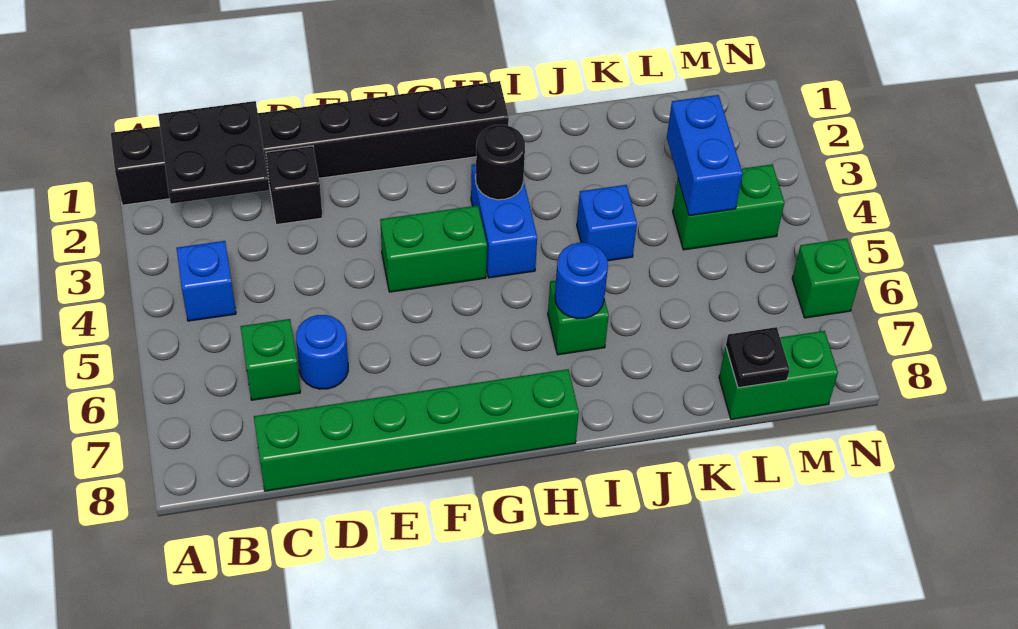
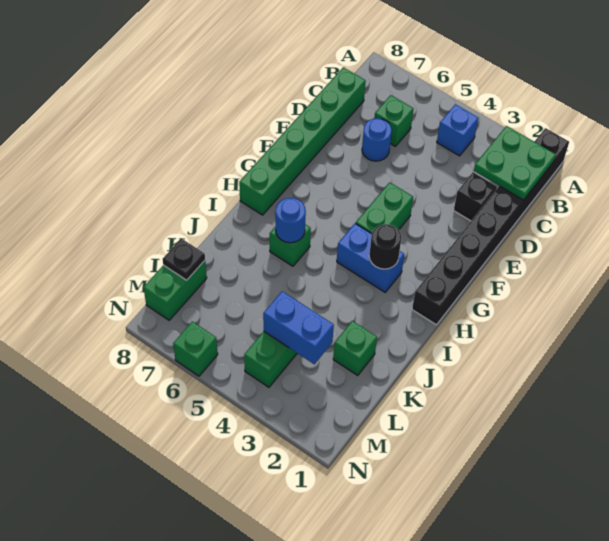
black plate B1:C2 level 2 -> green plate B1:C2 level 2
blue brick J4 level 1 -> none
none -> green brick K2 level 1

